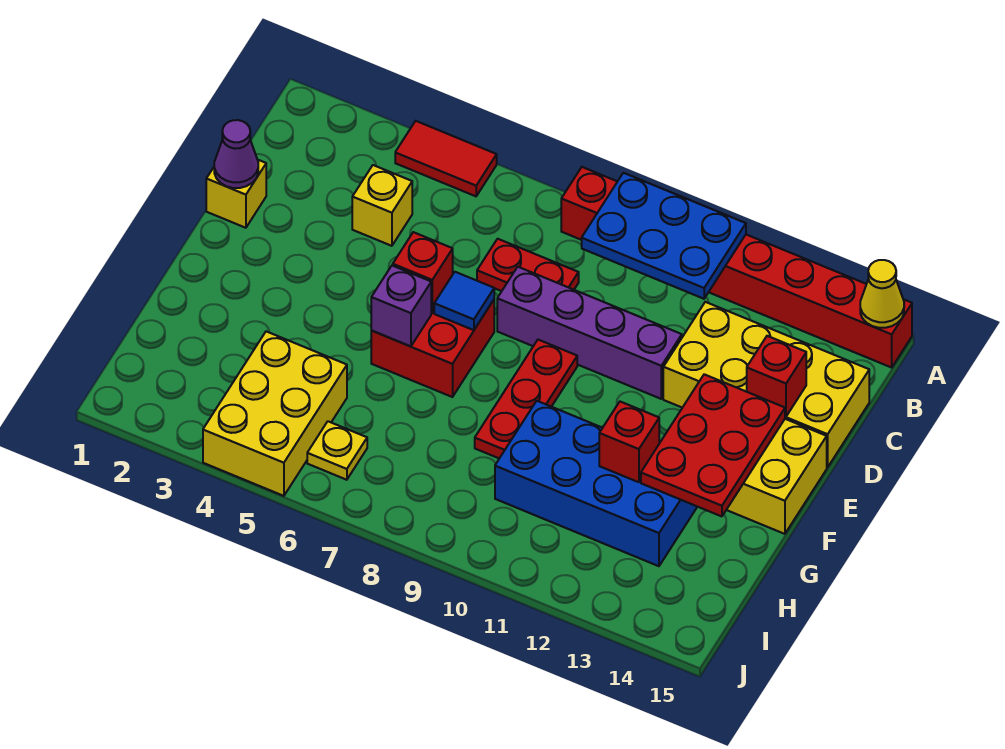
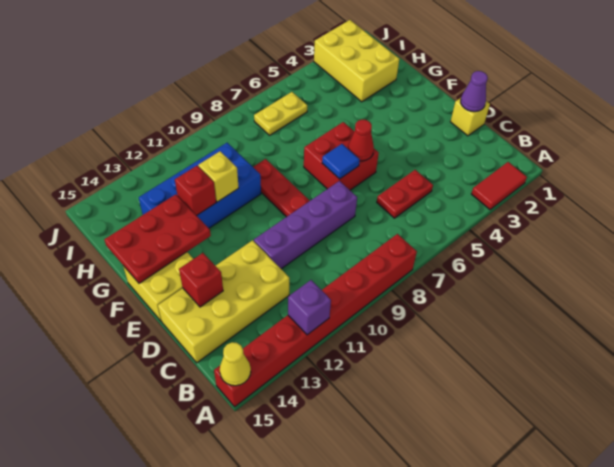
red tile A4:A5 level 1 -> red tile A2:A3 level 1
blue plate A9:B11 level 2 -> none
yellow brick C4 level 1 -> yellow brick G11 level 2
red plate C7:C8 level 1 -> red plate C5:C6 level 1
red brick E6 level 2 -> red cone E6 level 2
red plate E13:G14 level 2 -> red plate F13:G15 level 2
purple brick F6 level 2 -> purple brick A12 level 2
yellow brick H4:J5 level 1 -> yellow brick H2:J3 level 1
yellow plate I6 level 1 -> yellow plate I6:I7 level 1

